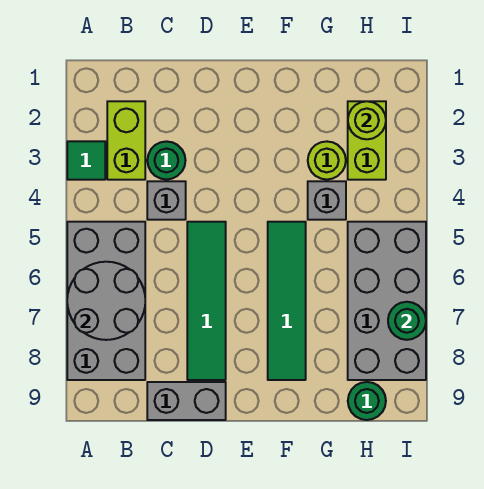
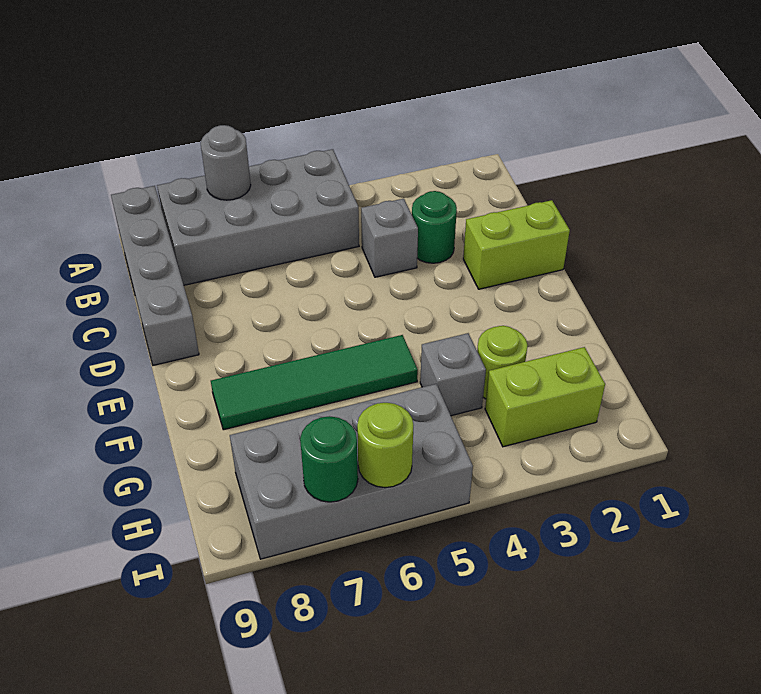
green tile A3 level 1 -> none
grey round brick A6:B7 level 2 -> grey round brick A7 level 2
lime brick B2:B3 level 1 -> lime brick D1:D2 level 1
grey brick C9:D9 level 1 -> grey brick A9:D9 level 1
green tile D5:D8 level 1 -> none
lime round brick H2 level 2 -> lime round brick I6 level 2
green round brick H9 level 1 -> none

